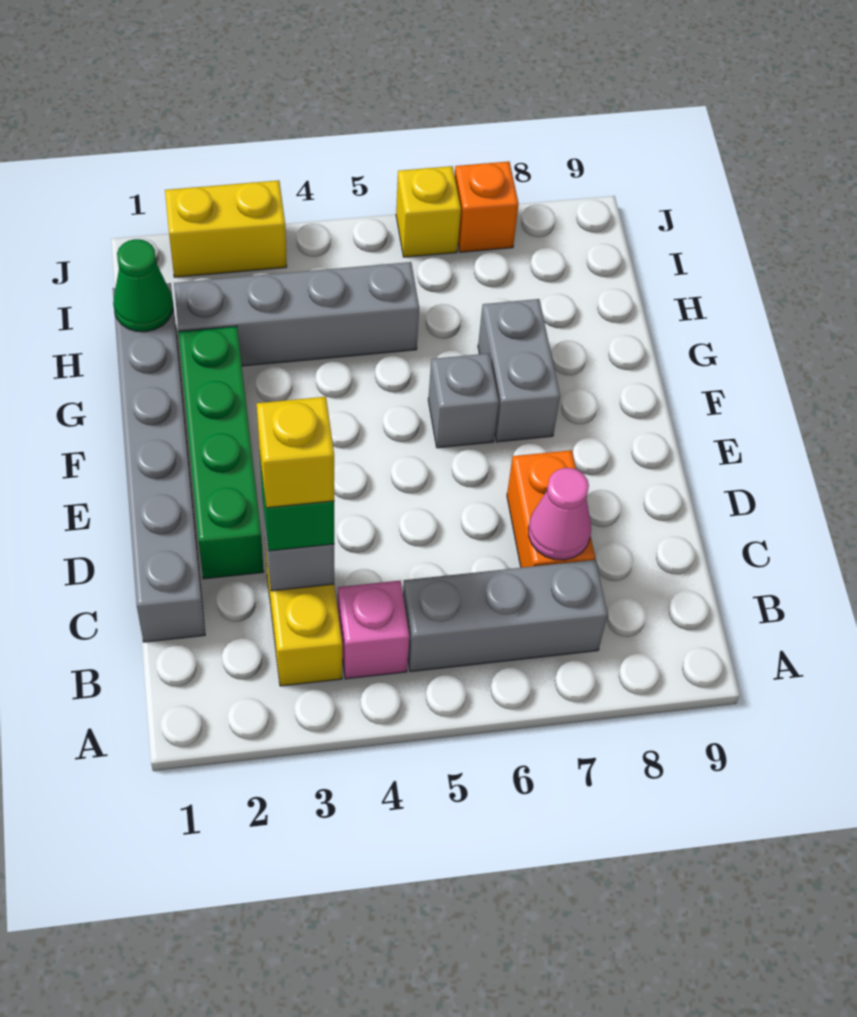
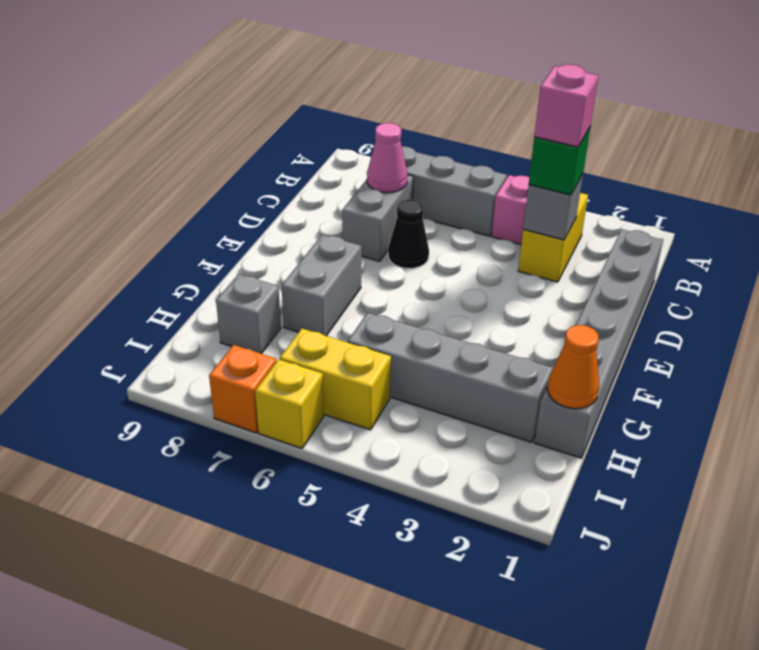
yellow brick C3 level 4 -> pink brick C3 level 4
orange brick C7:D7 level 1 -> grey brick C7:D7 level 1
green brick D2:G2 level 1 -> none
none -> black cone D6 level 1
grey brick F6 level 1 -> grey brick H8 level 1
green cone H1 level 2 -> orange cone H1 level 2
yellow brick J2:J3 level 1 -> yellow brick I5:I6 level 1

